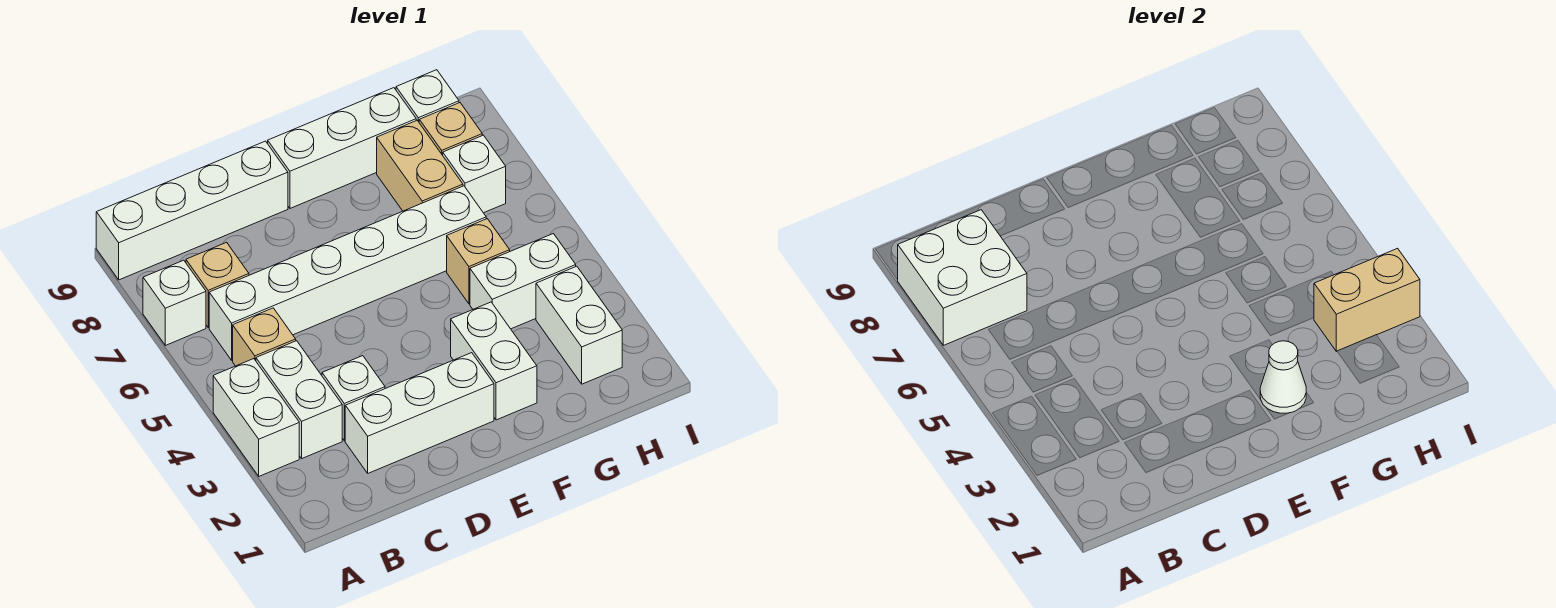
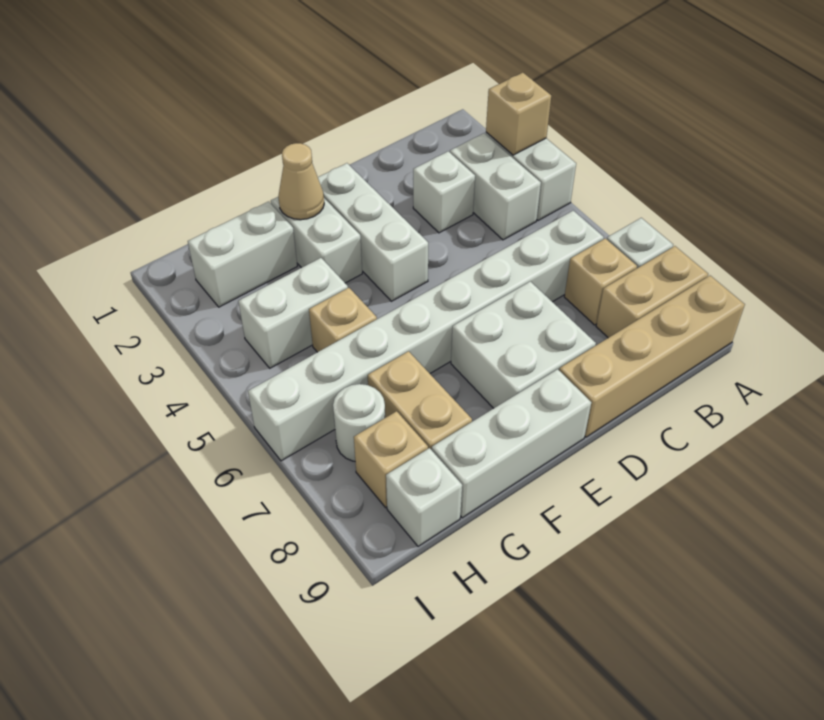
white brick A7:B8 level 2 -> white brick D7:E8 level 1
white brick A9:D9 level 1 -> tan brick A9:D9 level 1
tan brick B5 level 1 -> tan brick A3 level 2
white brick B6:G6 level 1 -> white brick B6:I6 level 1
white brick C2:E2 level 1 -> white brick E2:E4 level 1
white cone F2 level 2 -> tan cone F2 level 2
white brick H2:H3 level 1 -> white brick G2:H2 level 1
tan brick H3:I3 level 2 -> tan brick A8:B8 level 1
white brick H7 level 1 -> white round brick H7 level 1

